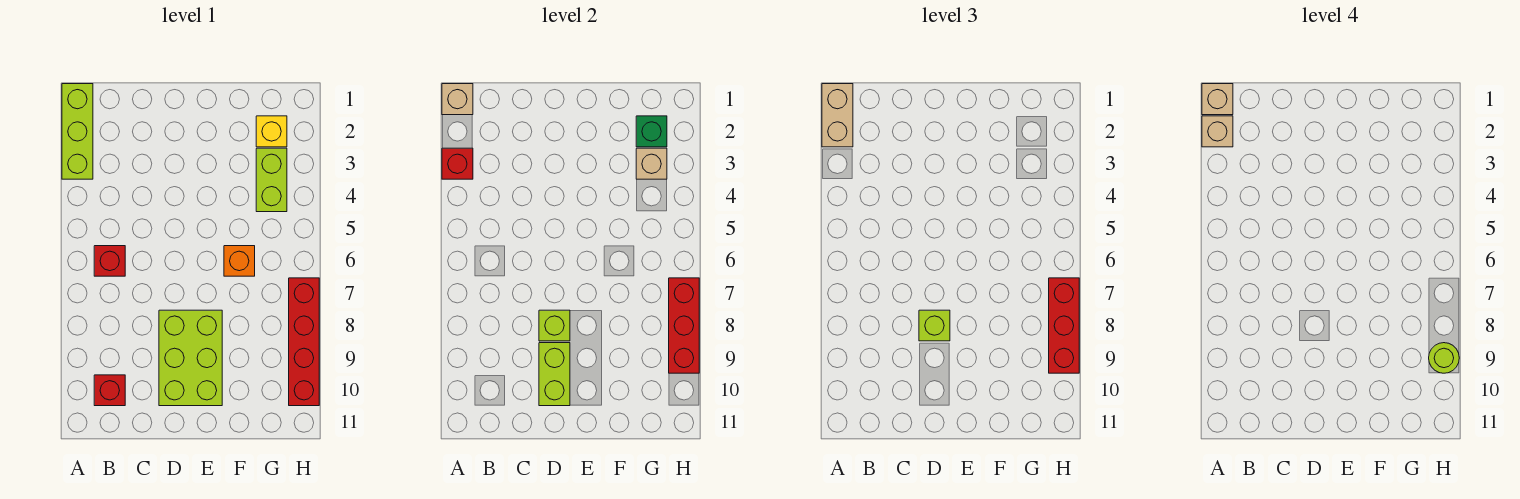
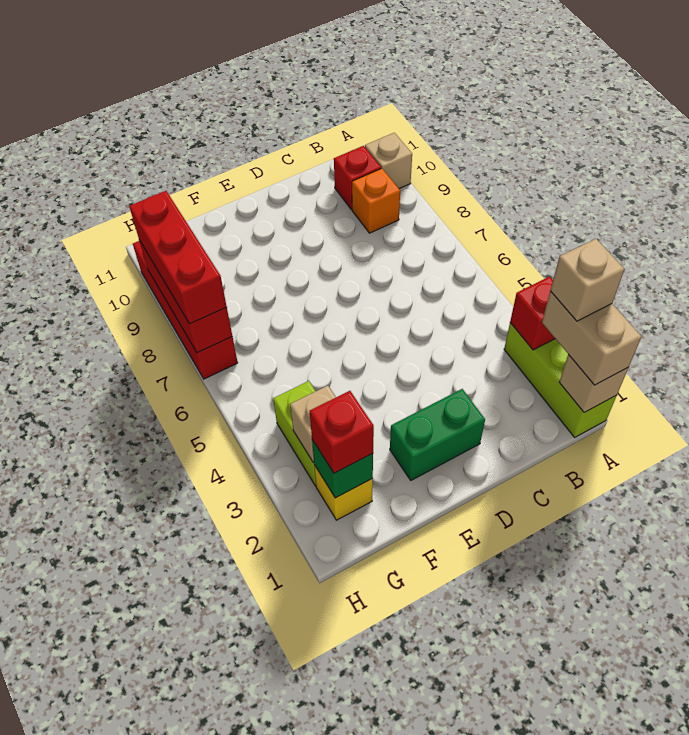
tan brick A1 level 4 -> tan brick A10 level 1
red brick B6 level 1 -> red brick G2 level 3
none -> green brick D2:E2 level 1
lime brick D8:E10 level 1 -> none
lime brick D8 level 2 -> none
lime brick D8 level 3 -> none
lime brick D9:D10 level 2 -> none
orange brick F6 level 1 -> orange brick B9 level 1
lime round brick H9 level 4 -> none

